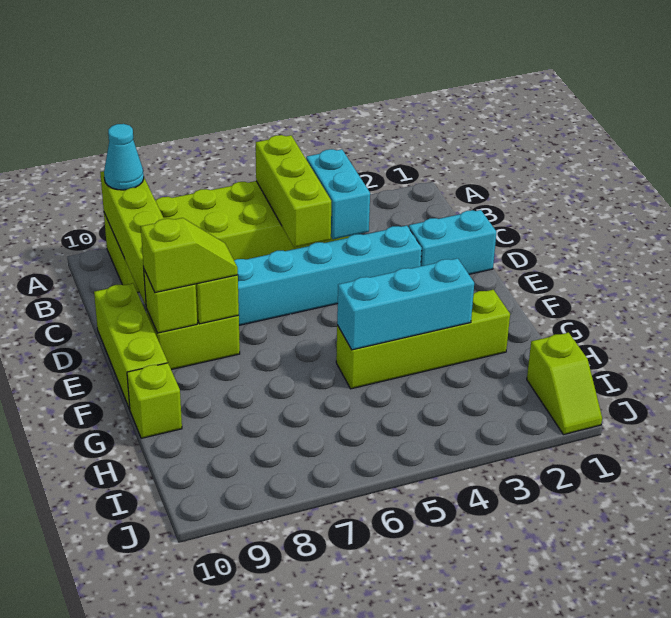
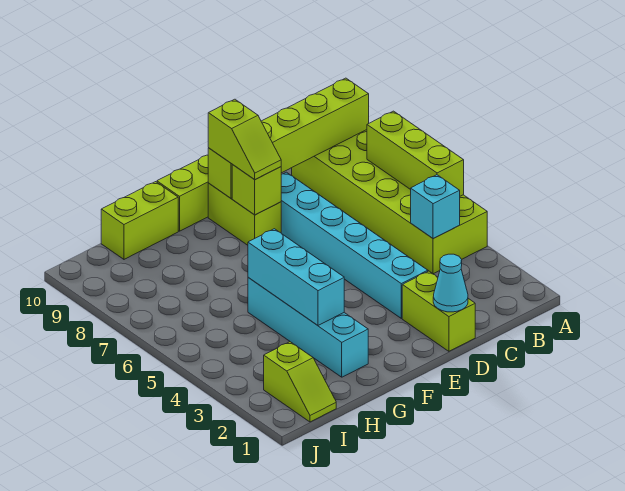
lime brick A5:C5 level 2 -> lime brick A5:A7 level 2
cyan cone A9 level 3 -> cyan cone D1 level 2
cyan brick B4:C4 level 2 -> cyan brick B4 level 2
cyan brick D1:D2 level 1 -> lime brick D1:D2 level 1
lime brick G2:G5 level 1 -> cyan brick G2:G5 level 1
lime brick G10 level 1 -> lime brick G10:H10 level 1
lime slope I1:J1 level 1 top I -> lime slope I1:I2 level 1 top 2

